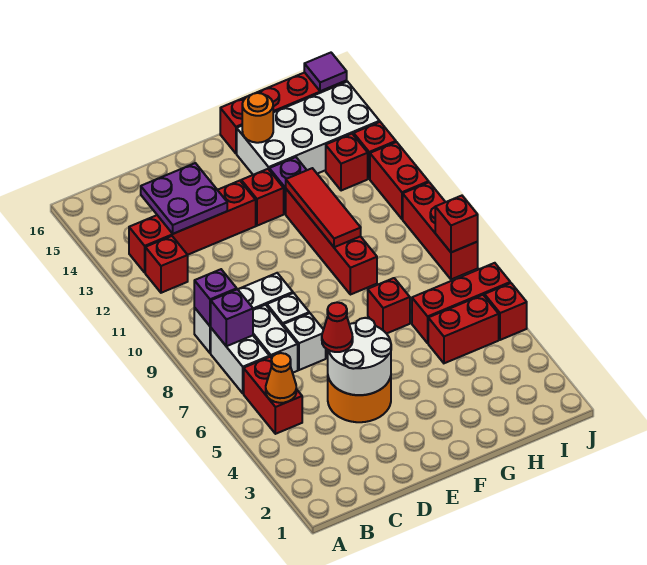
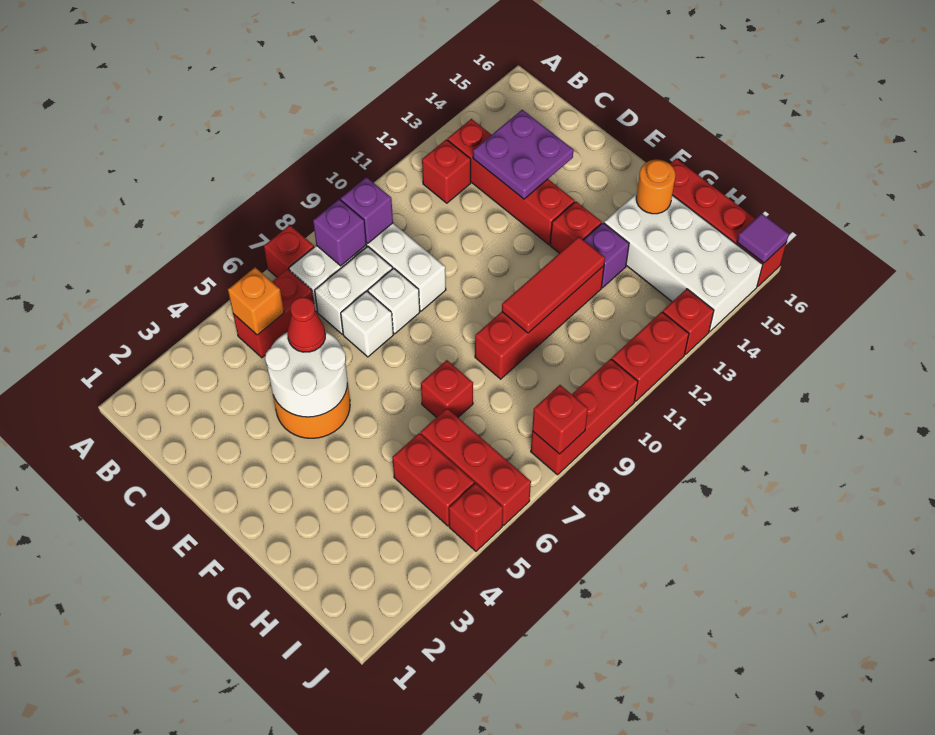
orange cone B5 level 2 -> orange brick B5 level 2
red brick I13 level 1 -> red brick A7 level 1

